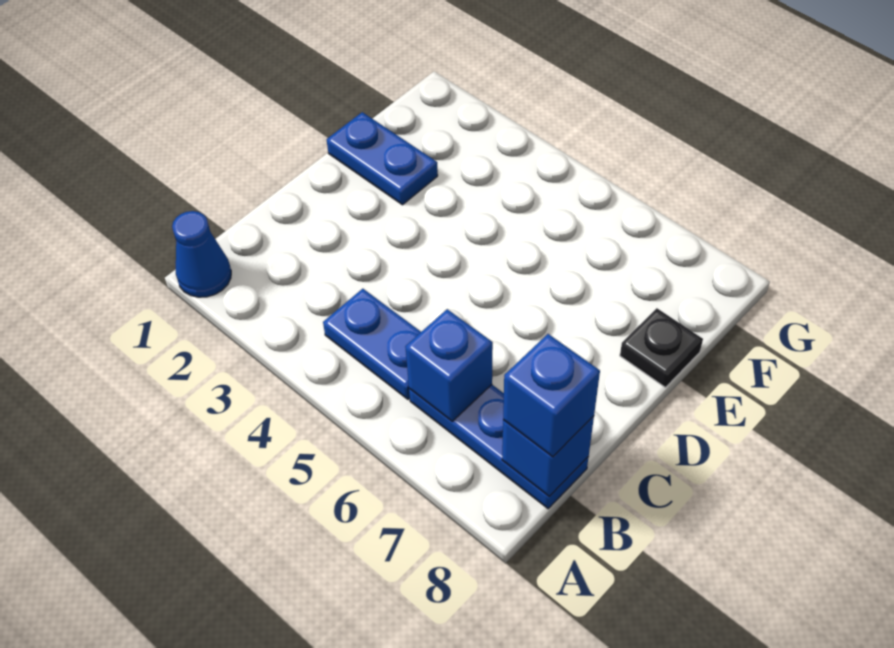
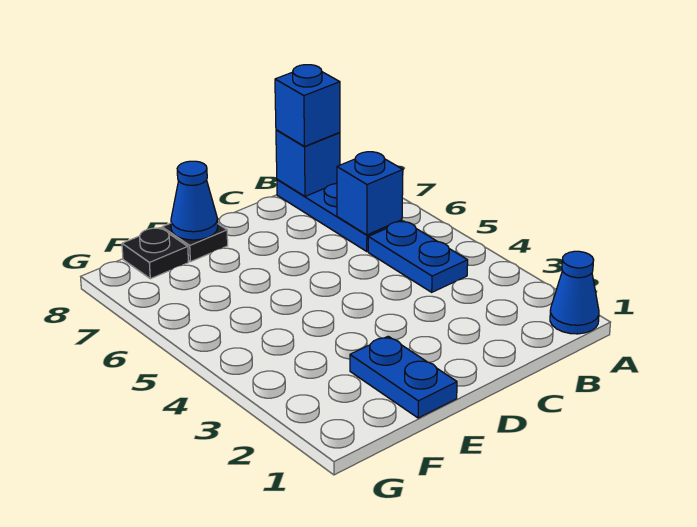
none -> blue cone E8 level 2
none -> black plate F8 level 1

